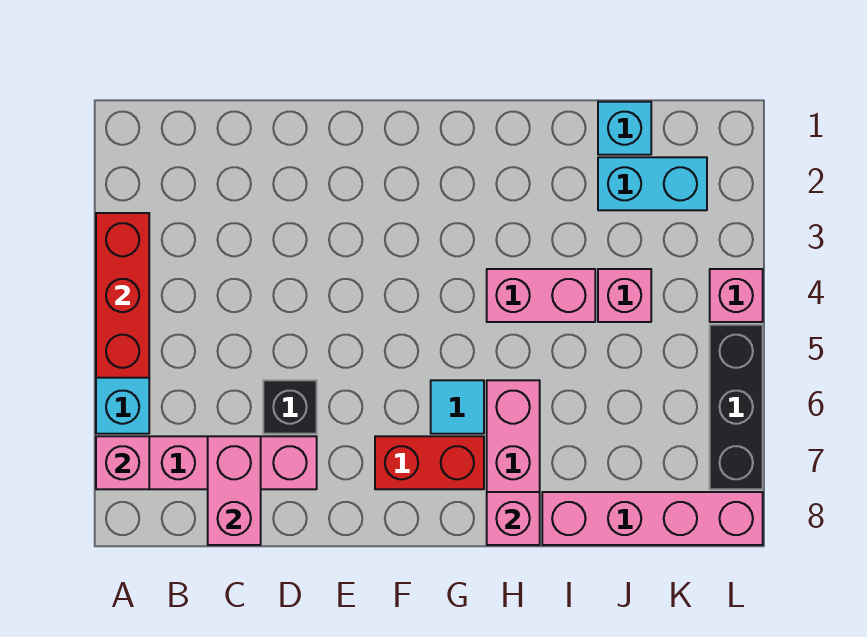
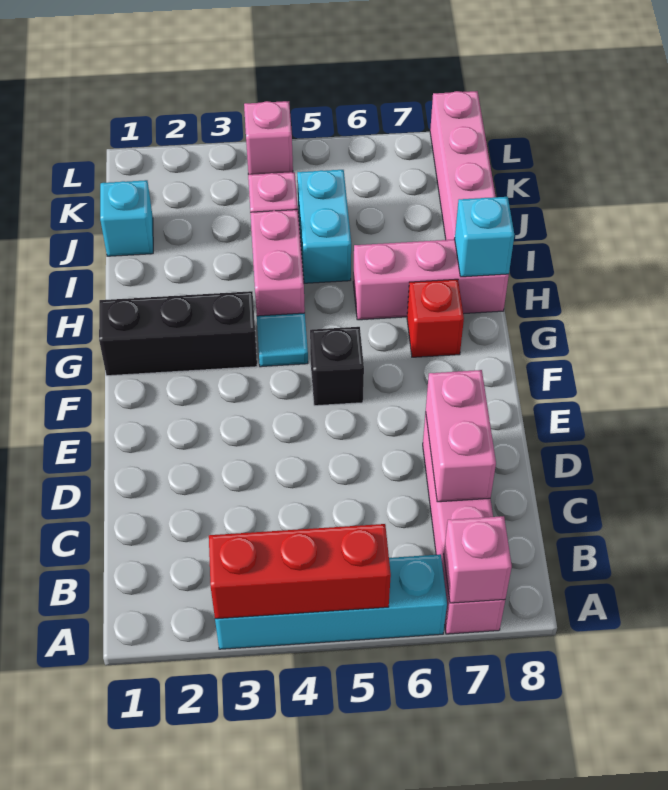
pink brick C7:C8 level 2 -> pink brick C7:D7 level 2
black brick D6 level 1 -> black brick F5 level 1
red brick F7:G7 level 1 -> red brick G7 level 1
cyan tile G6 level 1 -> cyan tile G4 level 1
pink brick H8 level 2 -> cyan brick H8 level 2
cyan brick J2:K2 level 1 -> cyan brick I5:J5 level 1
black brick L5:L7 level 1 -> black brick G1:G3 level 1

